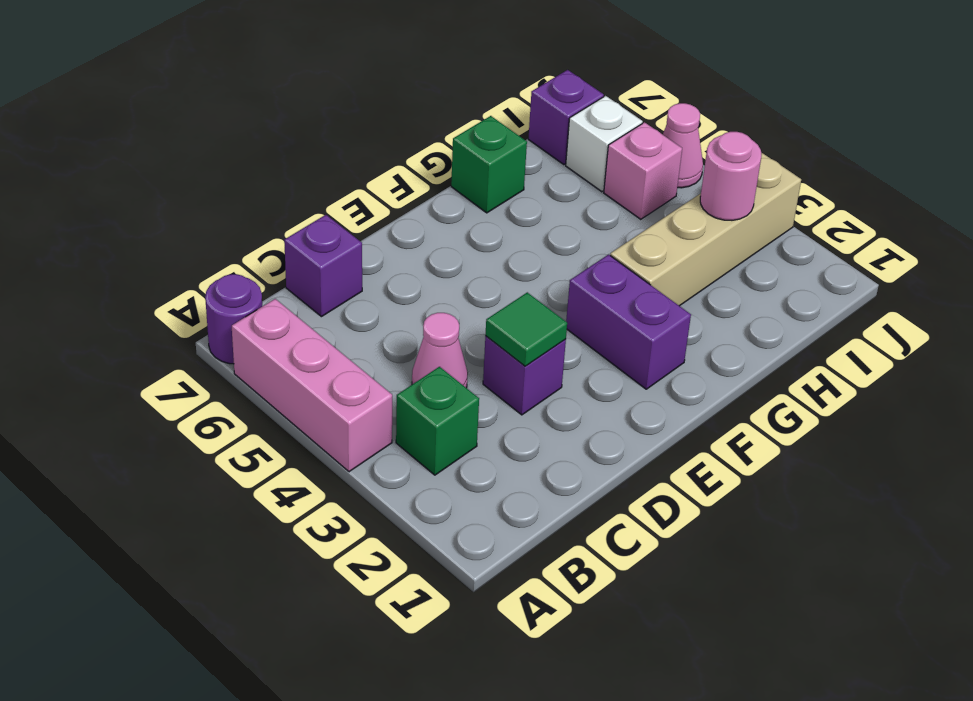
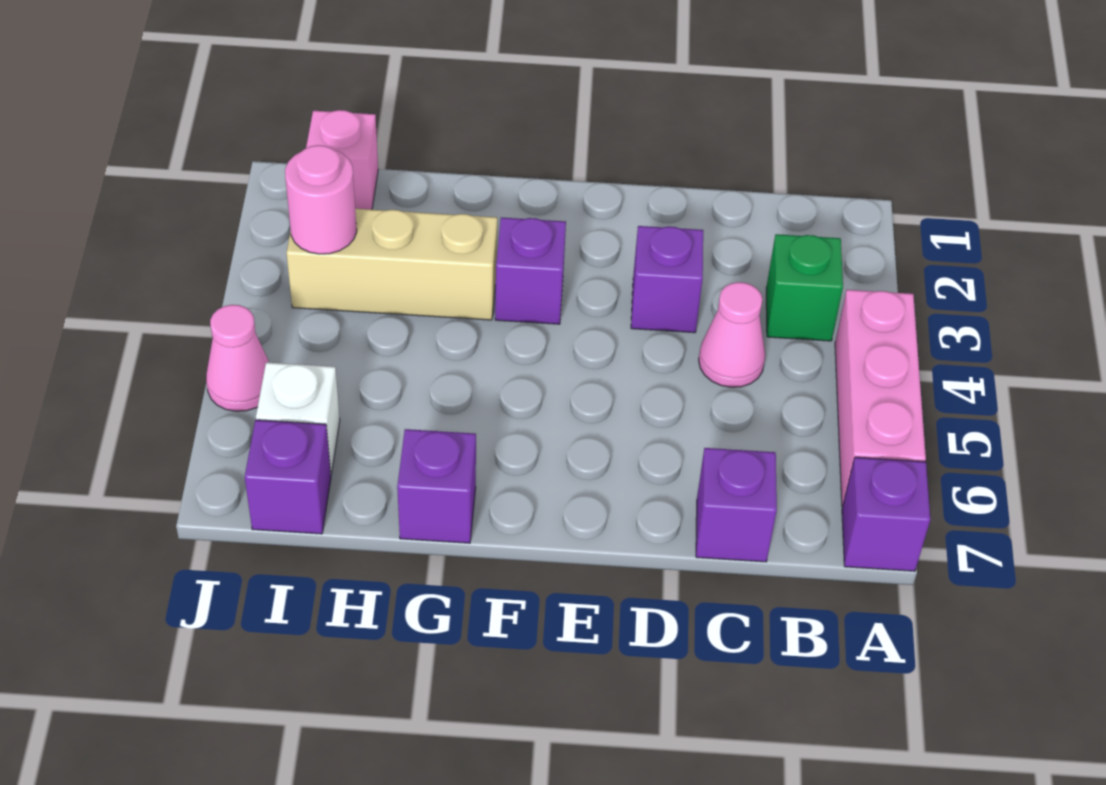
purple round brick A7 level 1 -> purple brick A7 level 1
green tile D3 level 2 -> none
purple brick F2:F3 level 1 -> purple brick F3 level 1
tan brick G3:J3 level 1 -> tan brick G3:I3 level 1
green brick G7 level 1 -> purple brick G7 level 1
pink brick I5 level 1 -> pink brick I1 level 1

